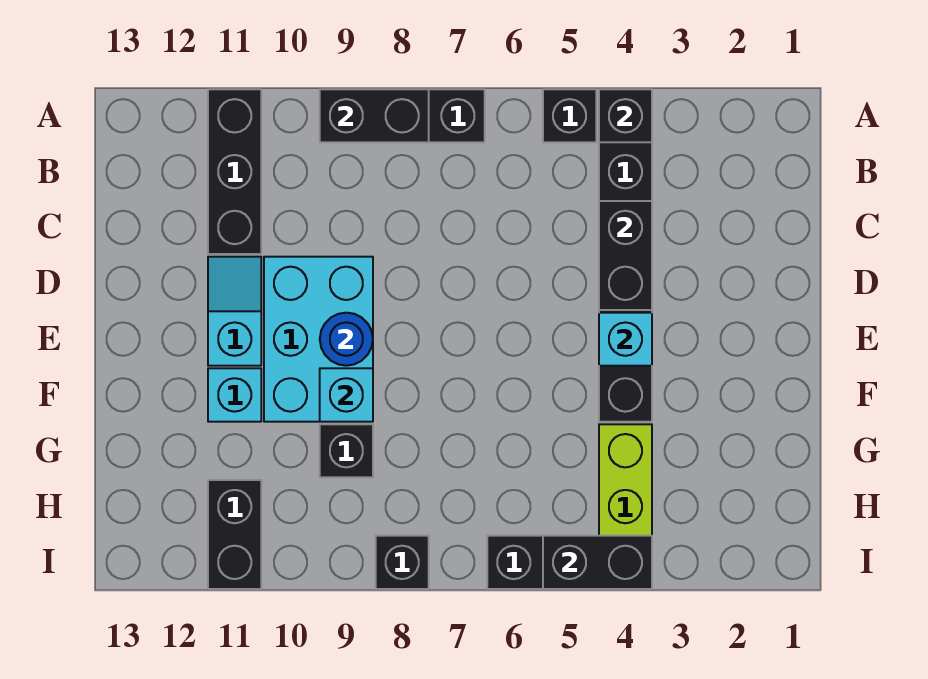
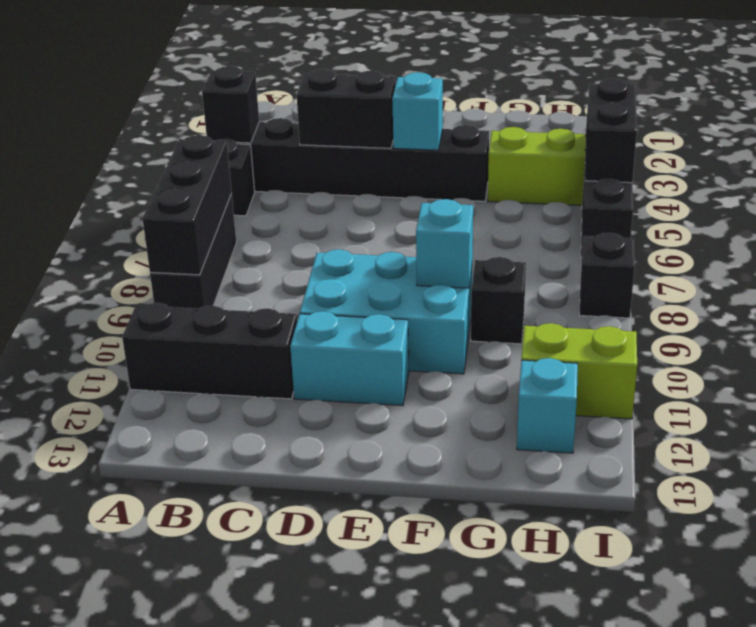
black brick A8:A9 level 2 -> black brick A7:A9 level 2
cyan slope D11:E11 level 1 top E -> cyan brick D11:E11 level 1
blue round brick E9 level 2 -> none
cyan brick F11 level 1 -> cyan brick H12 level 1
black brick H11:I11 level 1 -> lime brick H11:I11 level 1

